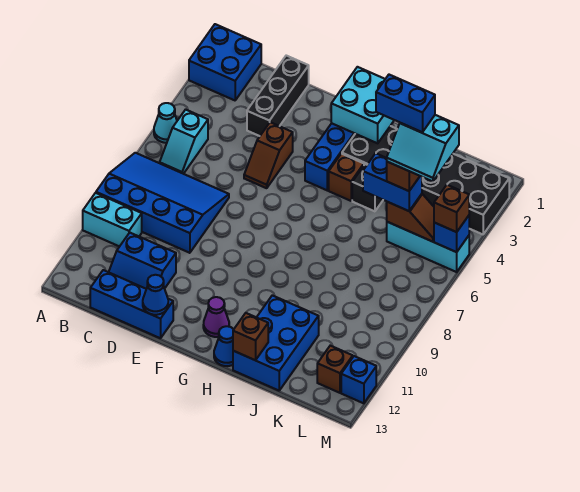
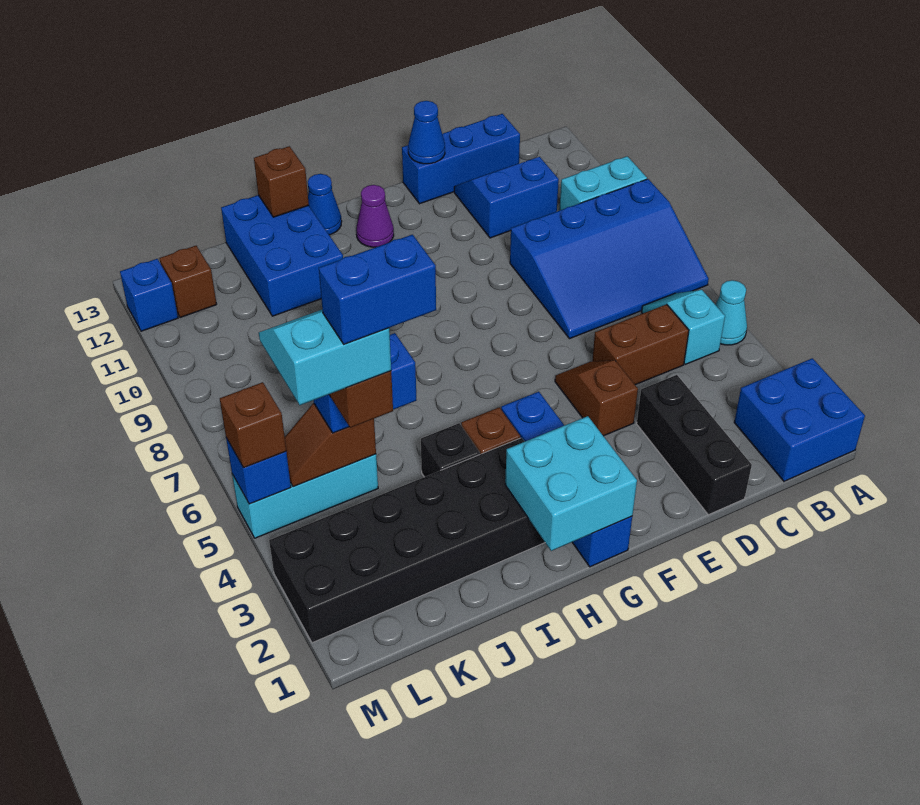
none -> brown brick C5:D5 level 1

